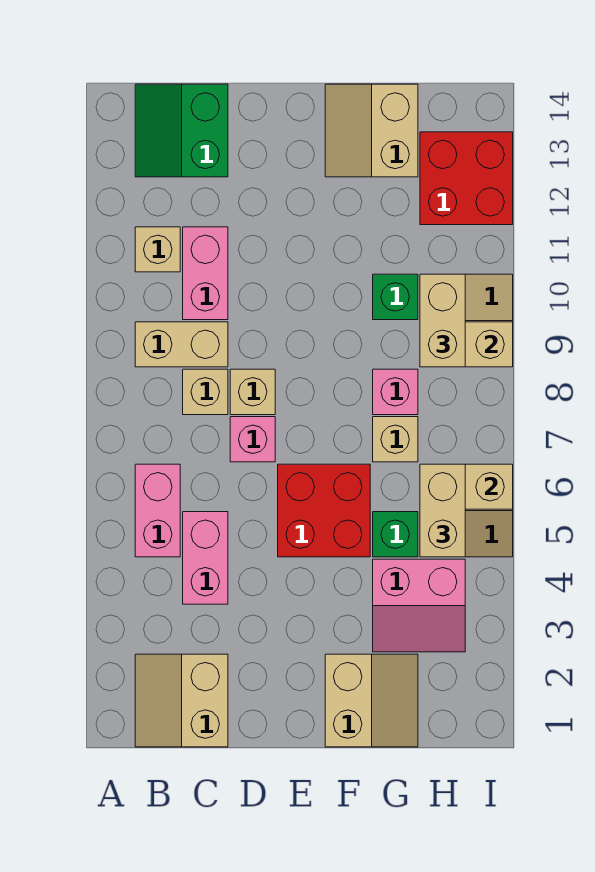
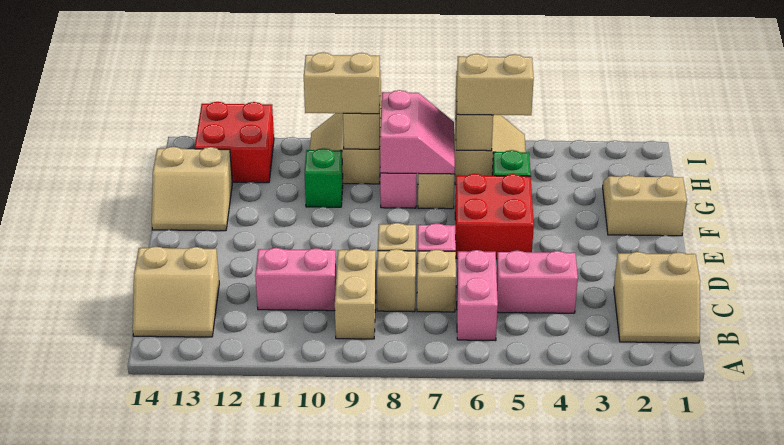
pink brick B5:B6 level 1 -> pink brick B6:C6 level 1
tan brick B11 level 1 -> tan brick C7 level 1
green slope B13:C14 level 1 top C -> tan slope B13:C14 level 1 top C
pink slope G3:H4 level 1 top 4 -> pink slope G7:H8 level 2 top 8

